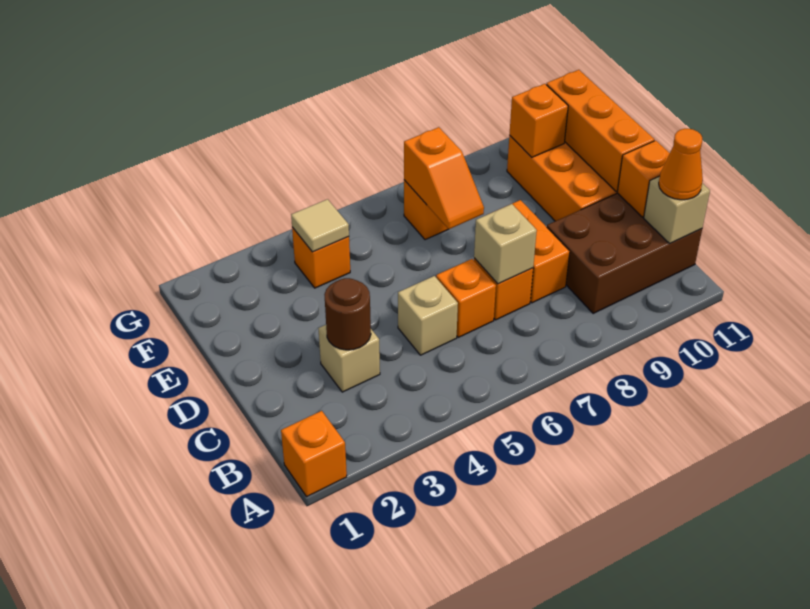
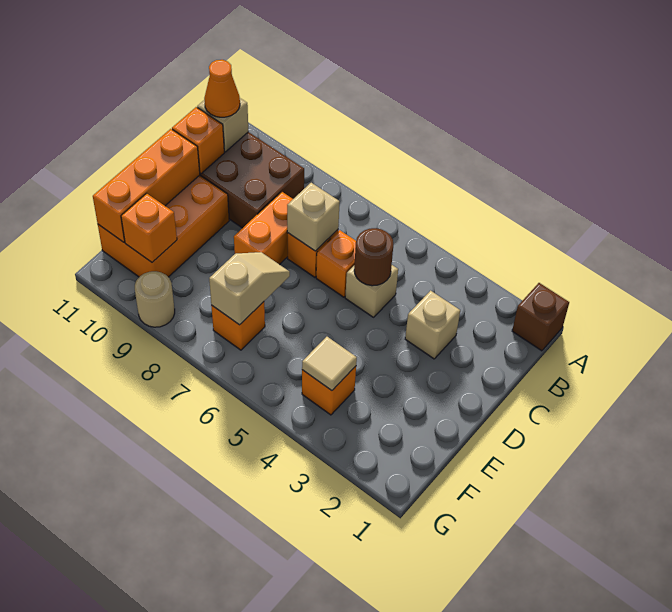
orange brick A1 level 1 -> brown brick A1 level 1
brown round brick C3 level 2 -> brown round brick C5 level 2
orange slope E7:F7 level 2 top F -> tan slope E7:F7 level 2 top F
none -> tan round brick G9 level 1

